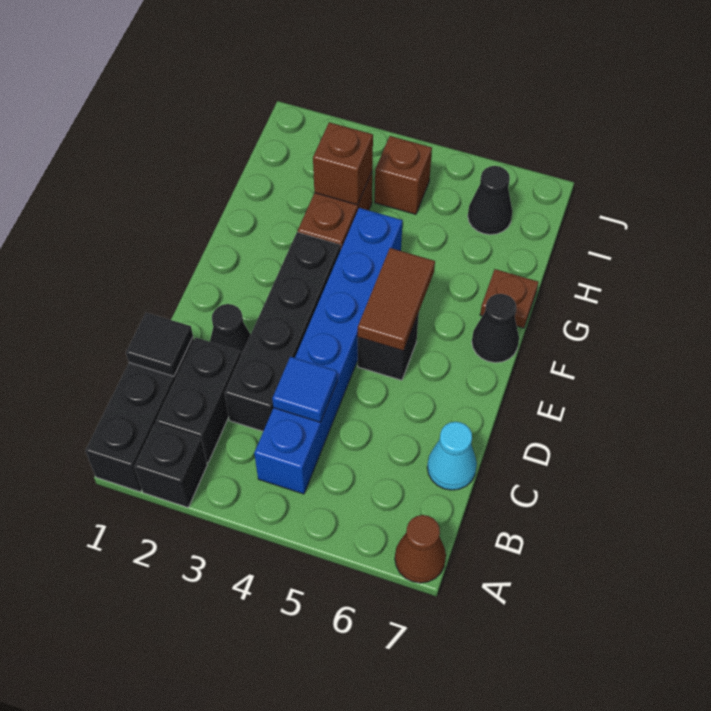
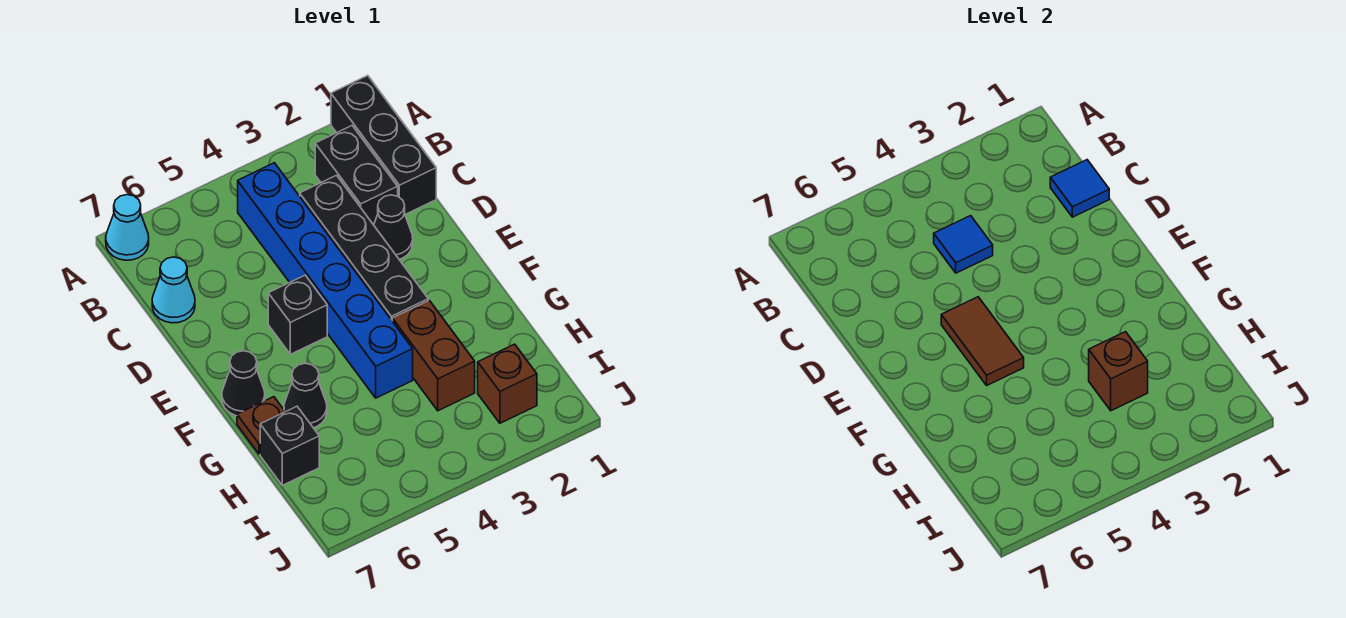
black brick A2 level 1 -> black brick H7 level 1
brown cone A7 level 1 -> cyan cone A7 level 1
black tile C1 level 2 -> blue tile C1 level 2
brown brick I4 level 1 -> brown brick I2 level 1
black cone I6 level 1 -> black cone G6 level 1

